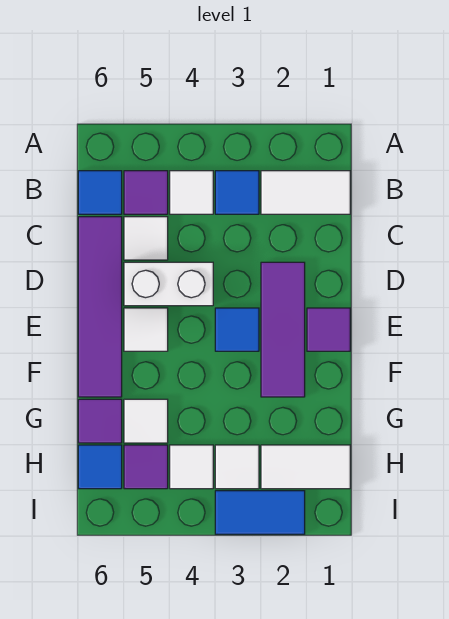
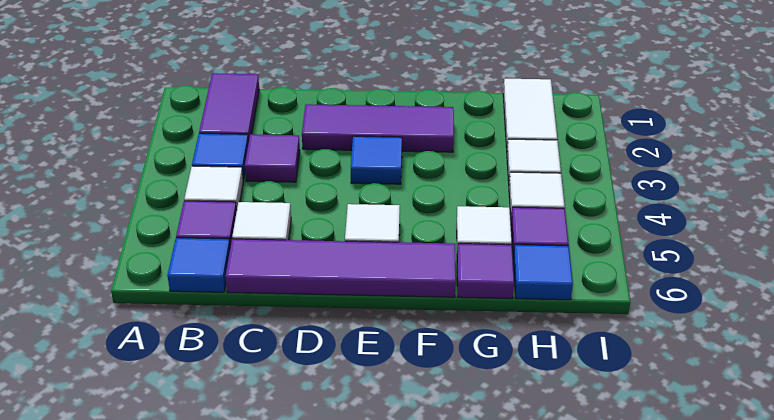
white tile B1:B2 level 1 -> purple tile B1:B2 level 1
white brick D4:D5 level 1 -> none
purple tile E1 level 1 -> purple tile C3 level 1
blue tile I2:I3 level 1 -> none

